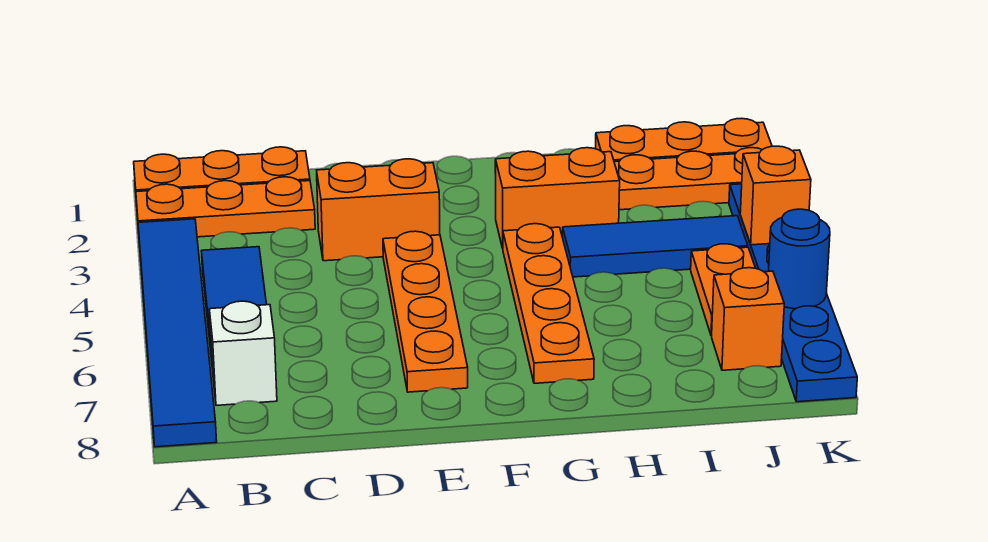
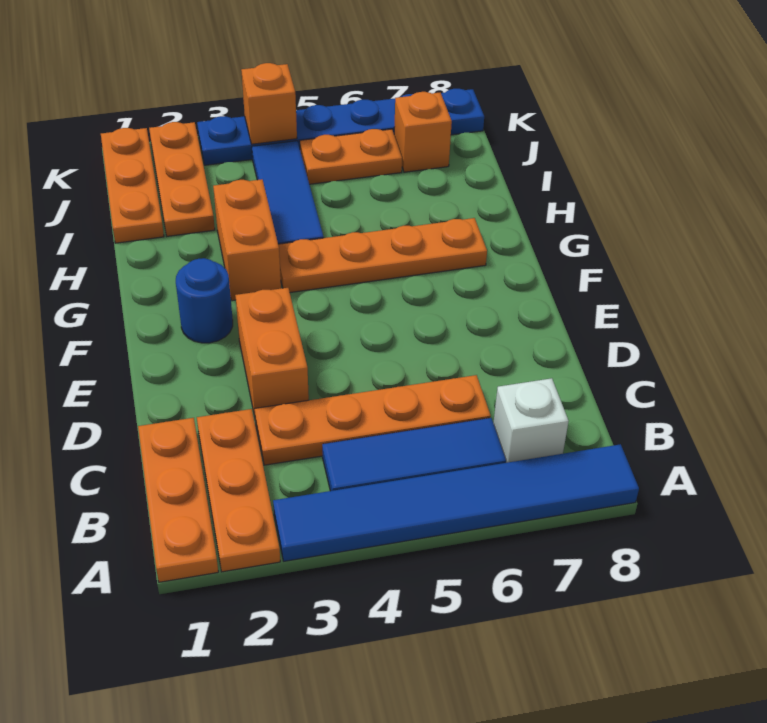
orange plate E4:E7 level 1 -> orange plate C3:C6 level 1
blue round brick K6 level 2 -> blue round brick F2 level 1

